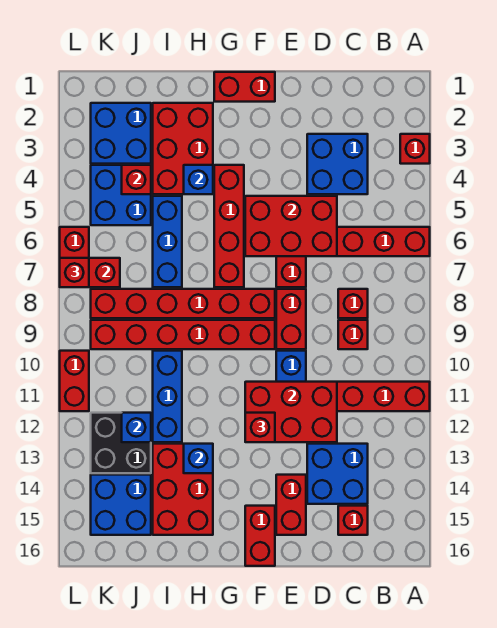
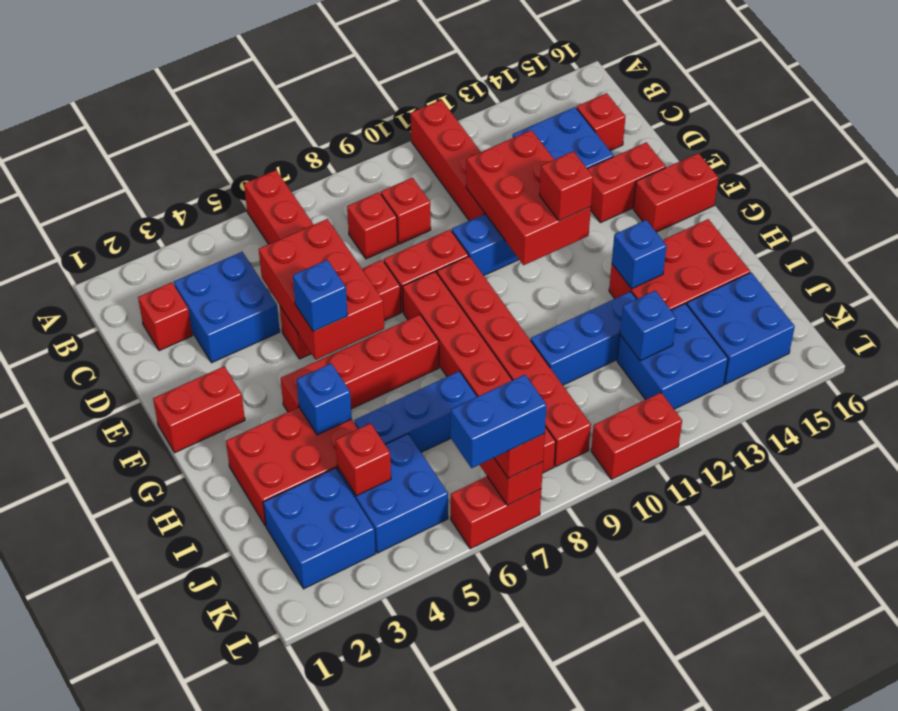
red brick A3 level 1 -> red brick C2 level 1
red brick F1:G1 level 1 -> red brick F1:F2 level 1
none -> blue brick F5 level 3
black brick J12:K13 level 1 -> blue brick J12:K13 level 1
none -> blue brick L6:L7 level 4

